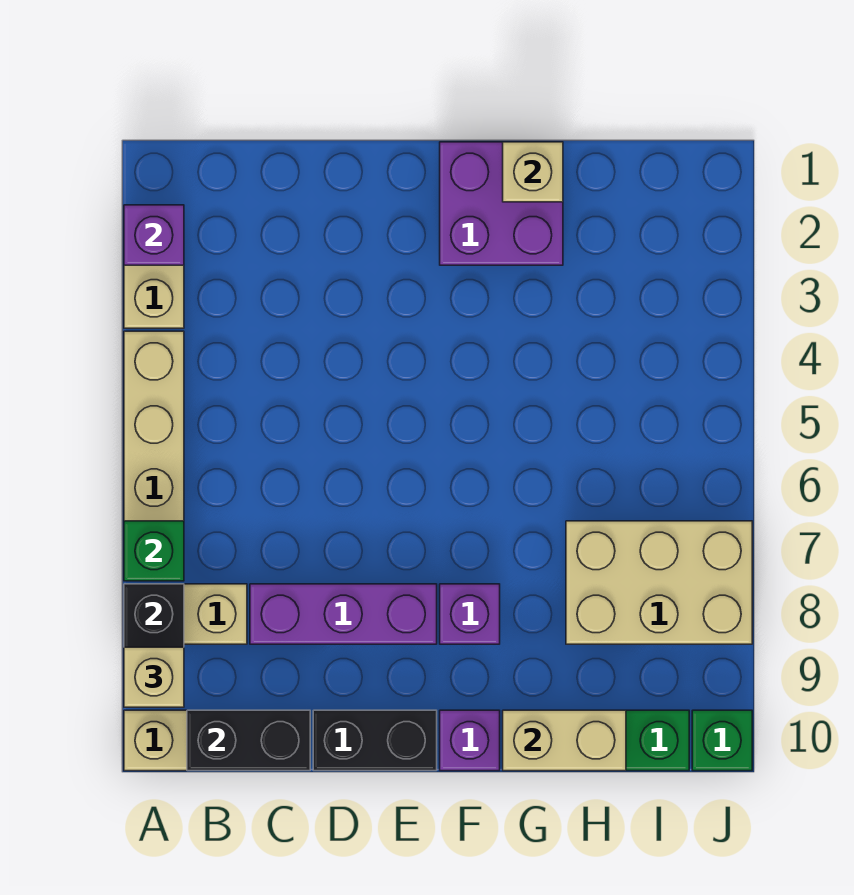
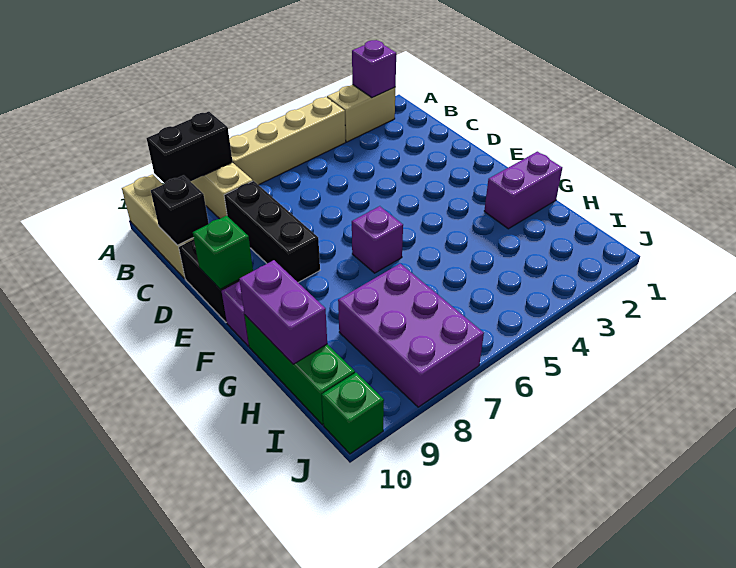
green brick A7 level 2 -> green brick E10 level 2
tan brick A9 level 3 -> none
black brick B10:C10 level 2 -> black brick C10 level 2
purple brick C8:E8 level 1 -> black brick C8:E8 level 1
purple brick F1:G2 level 1 -> purple brick G1:G2 level 1
purple brick F8 level 1 -> purple brick F6 level 1
tan brick G1 level 2 -> none
tan brick G10:H10 level 2 -> purple brick G10:H10 level 2
tan brick H7:J8 level 1 -> purple brick H7:J8 level 1

